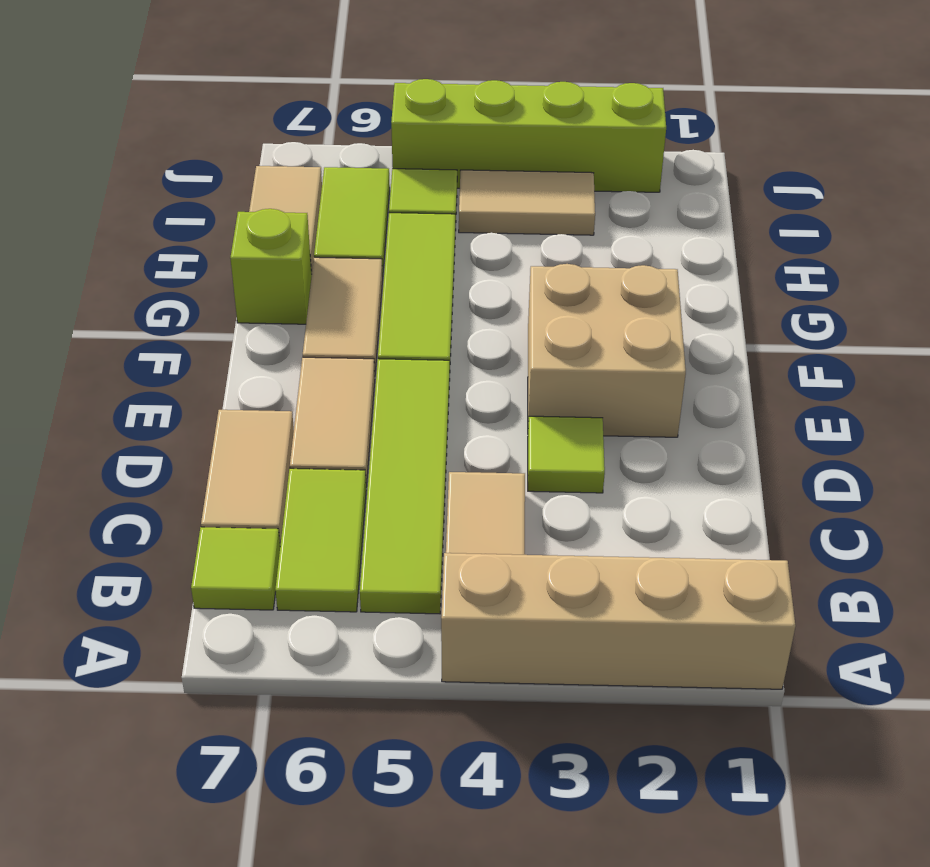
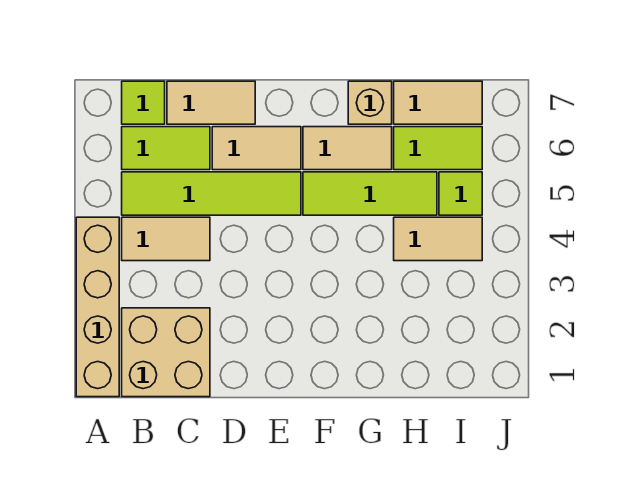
lime tile D3 level 1 -> none
tan brick E2:F3 level 1 -> tan brick B1:C2 level 1
lime brick G7 level 1 -> tan brick G7 level 1
tan tile I3:I4 level 1 -> tan tile H4:I4 level 1
lime brick J2:J5 level 1 -> none

